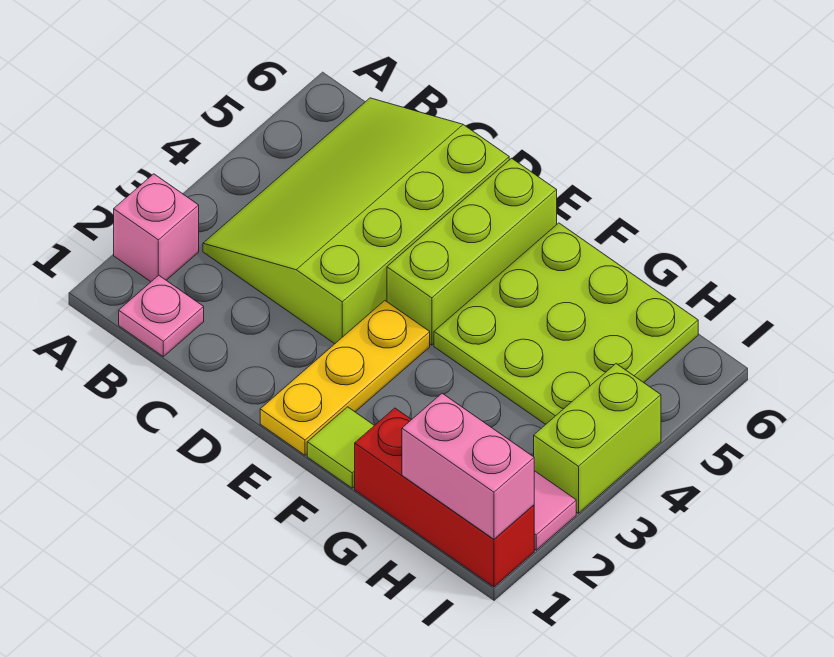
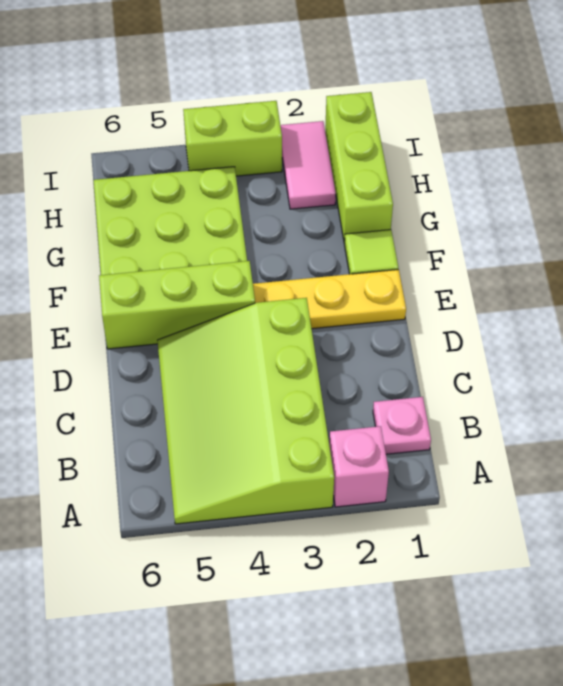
lime slope B3:D6 level 1 top D -> lime slope A3:D5 level 1 top 3
red brick G1:I1 level 1 -> lime brick G1:I1 level 1
pink brick H1:I1 level 2 -> none

